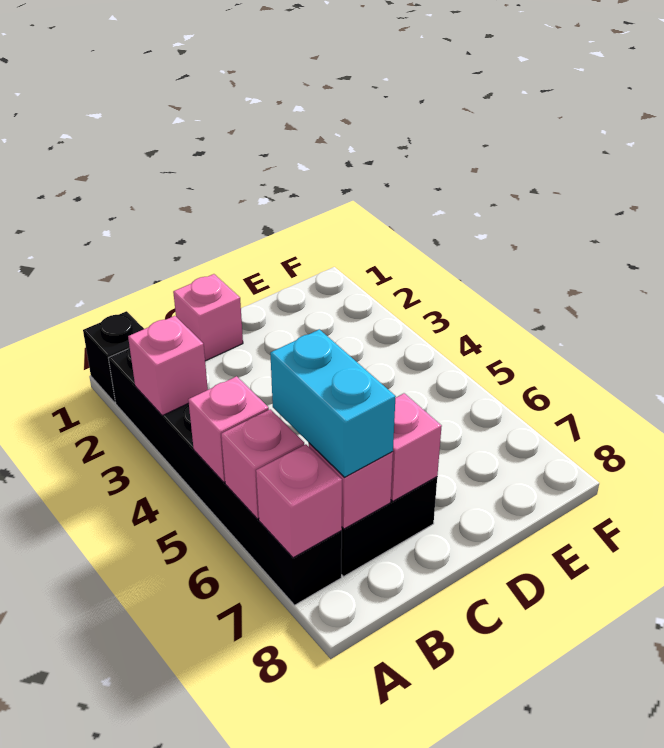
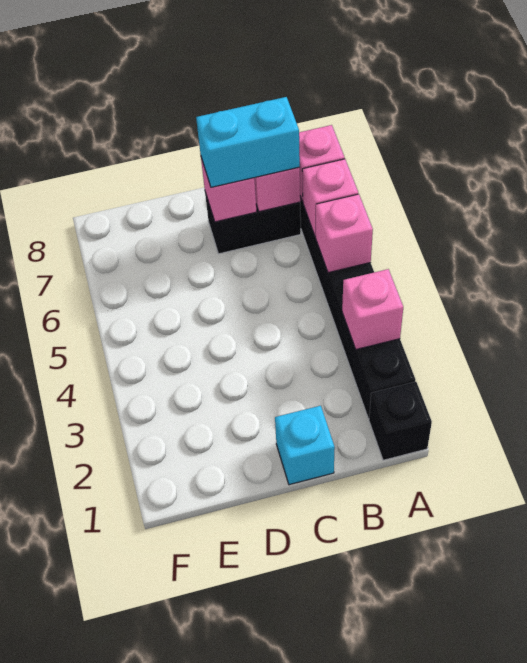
cyan brick B6:B7 level 3 -> cyan brick B7:C7 level 3
pink brick C1 level 1 -> cyan brick C1 level 1

